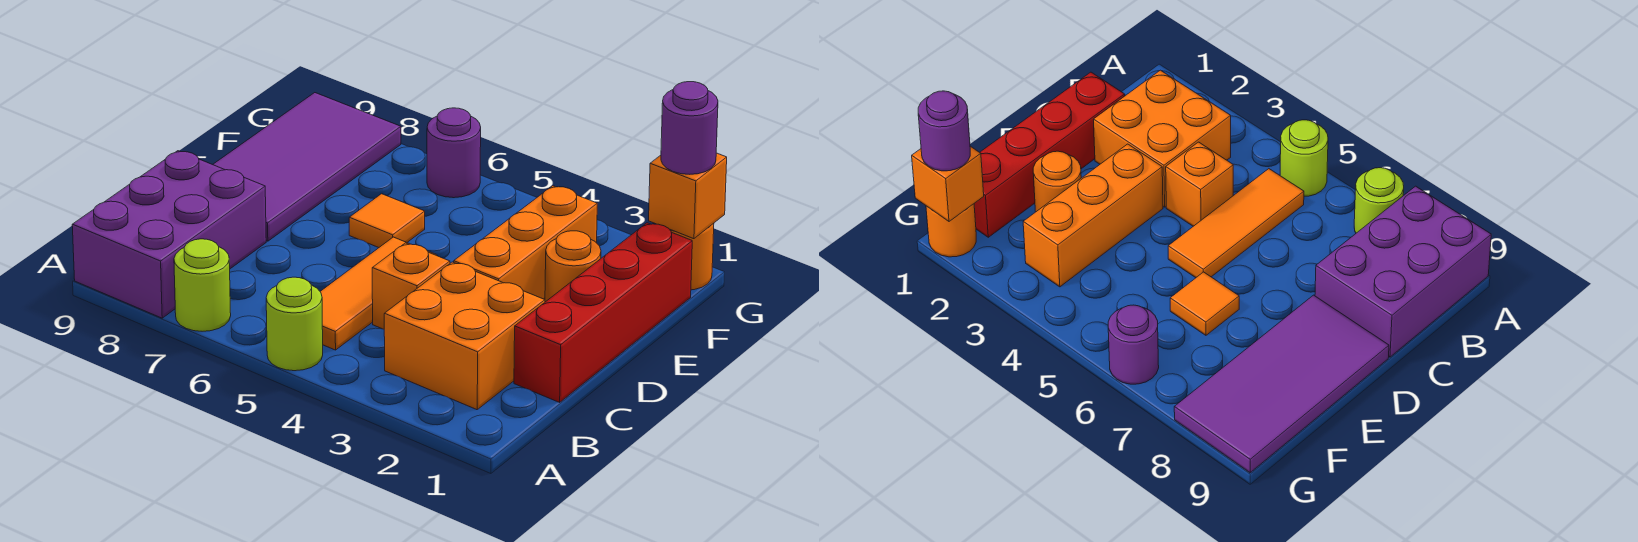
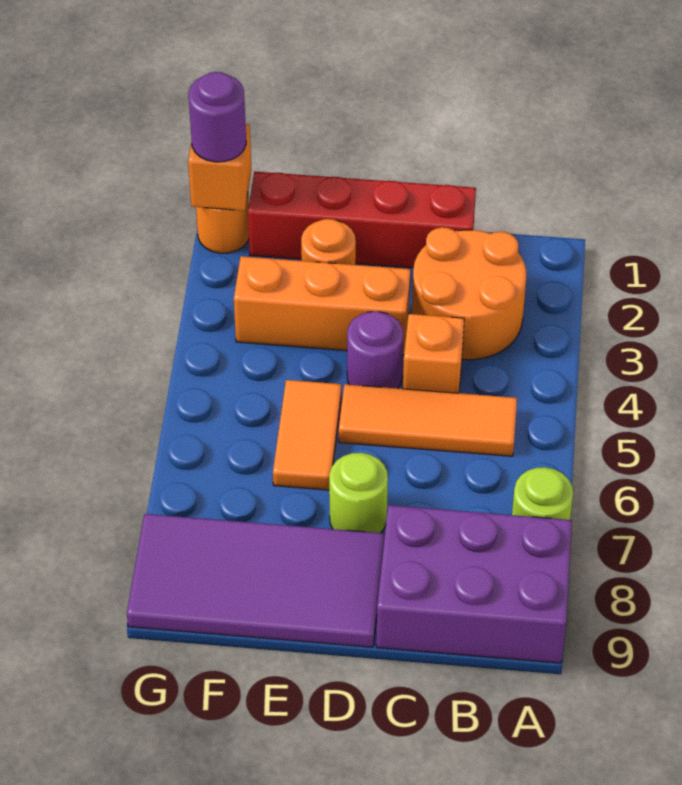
lime round brick A5 level 1 -> lime round brick D7 level 1
orange brick B2:C3 level 1 -> orange round brick B2:C3 level 1
orange tile E6 level 1 -> orange tile E5:E6 level 1
purple round brick G6 level 1 -> purple round brick D4 level 1

